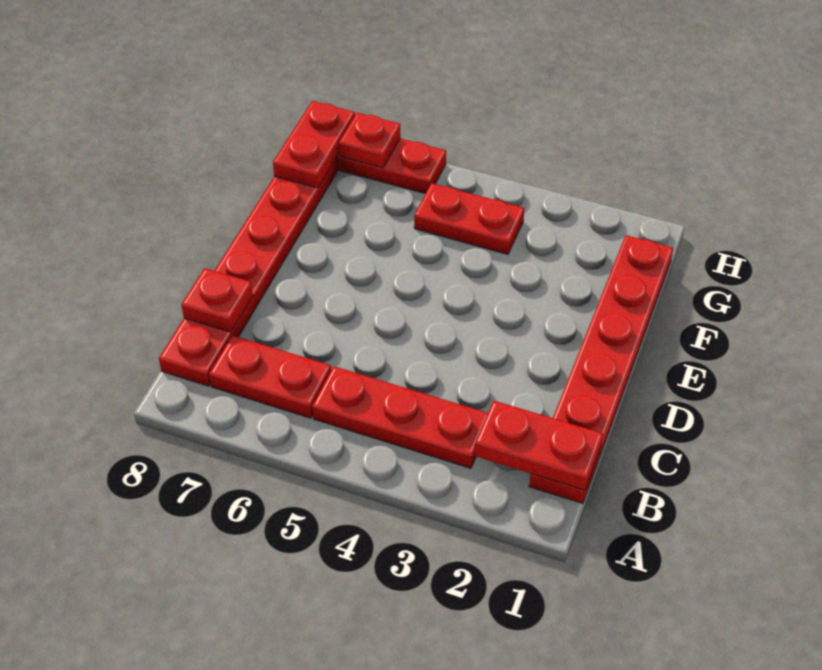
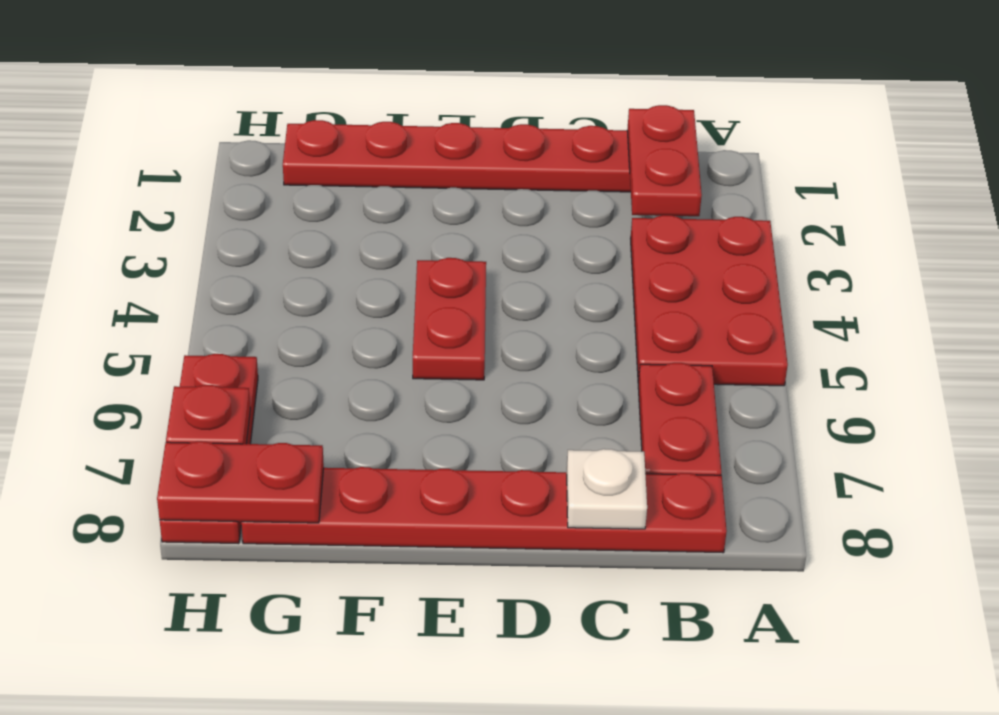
red plate B3:B5 level 1 -> red plate A3:B5 level 1
red plate C8 level 2 -> white plate C8 level 2
red plate G4:G5 level 1 -> red plate E4:E5 level 1

